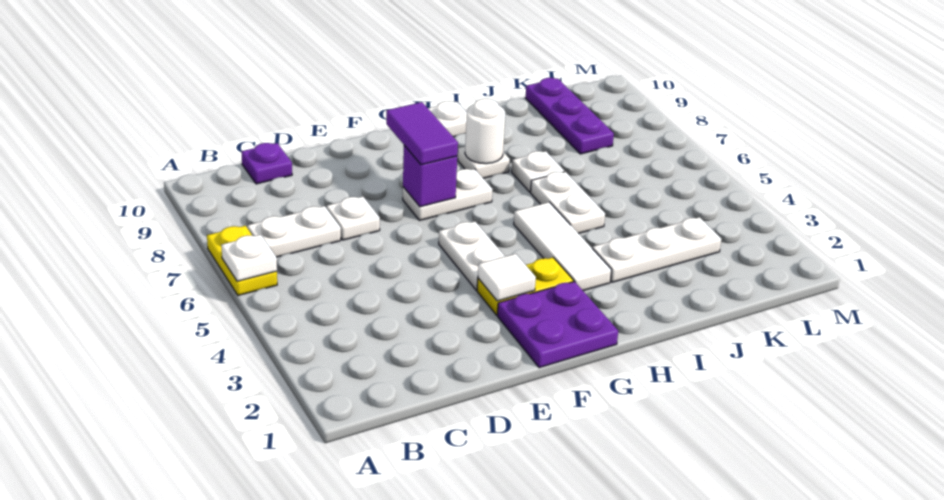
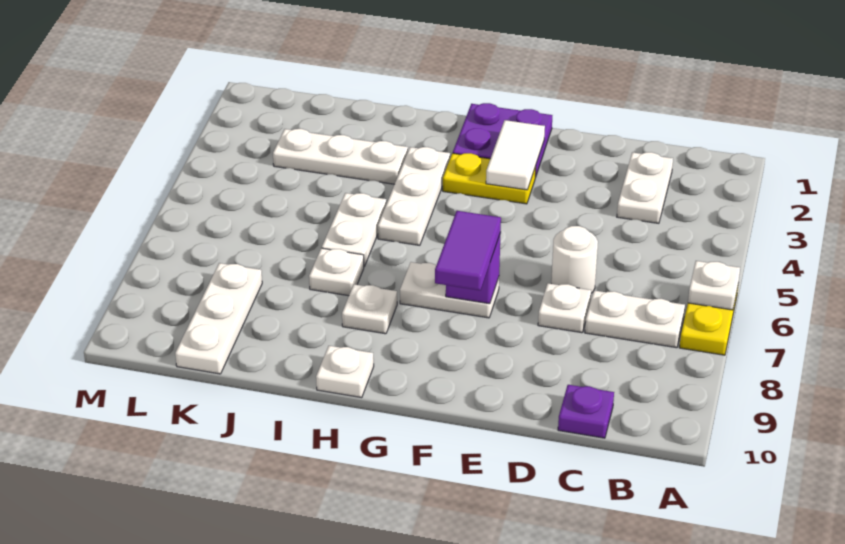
white tile F3 level 2 -> white tile F2:F3 level 2
white plate F4:F5 level 1 -> white plate C2:C3 level 1
white tile H3:H5 level 1 -> white plate H3:H5 level 1
white round brick H8 level 2 -> white round brick D6 level 1
purple plate K8:K10 level 1 -> white plate K8:K10 level 1

